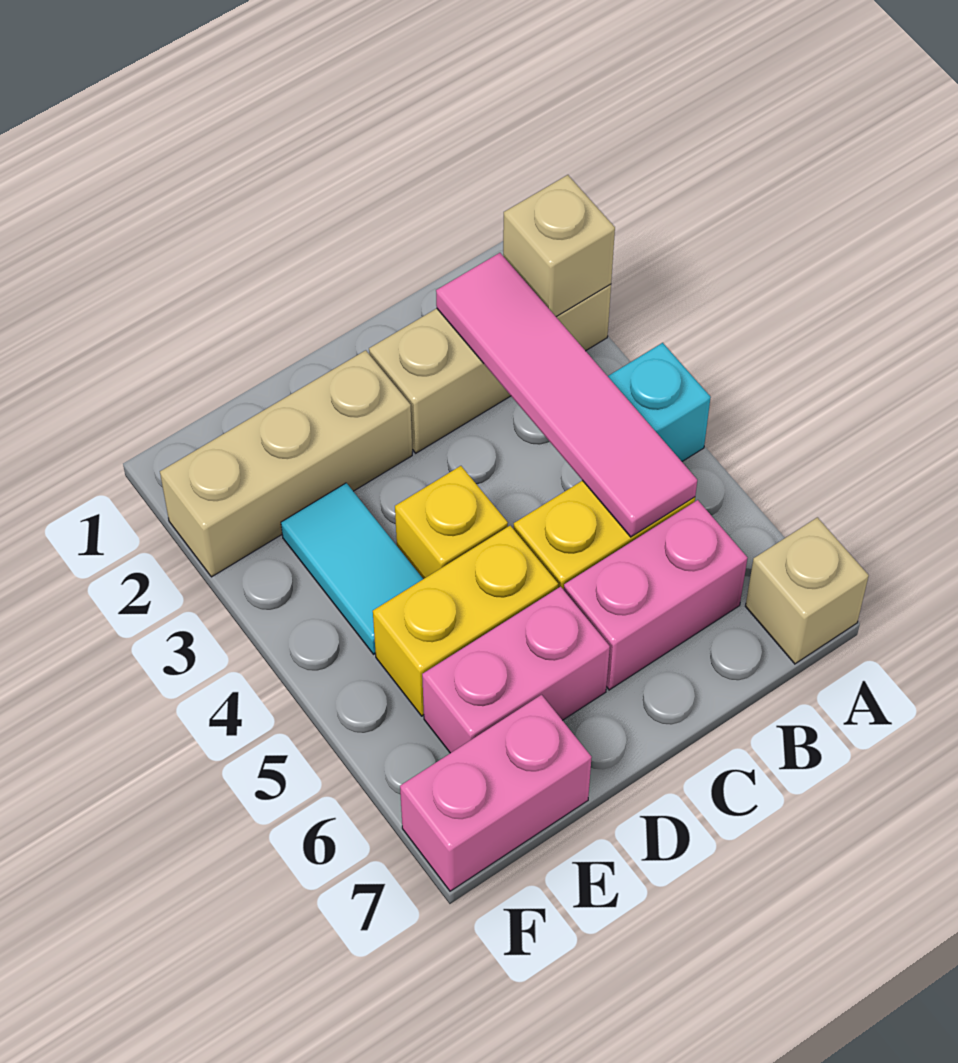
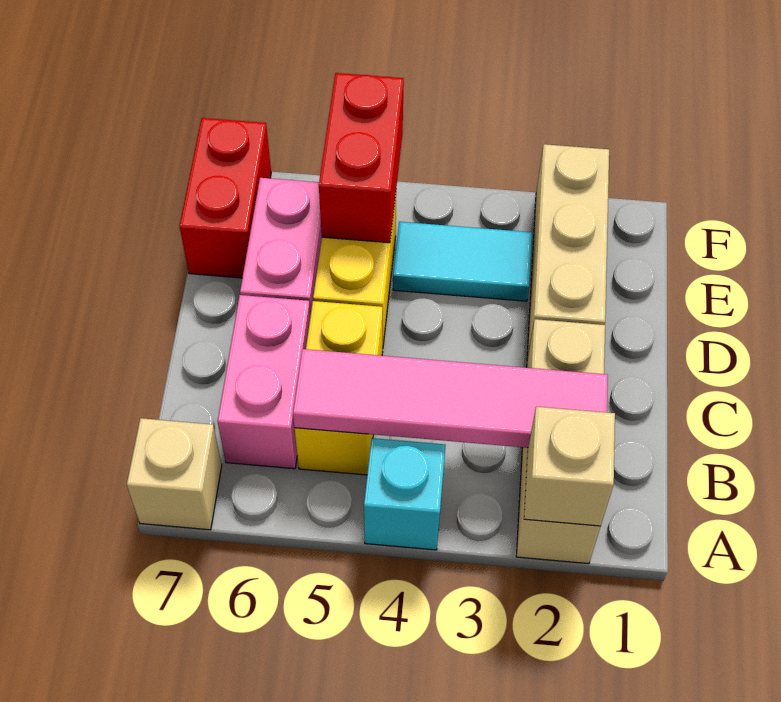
yellow brick D4 level 1 -> none
none -> red brick E5:F5 level 2
pink brick E7:F7 level 1 -> red brick E7:F7 level 1

